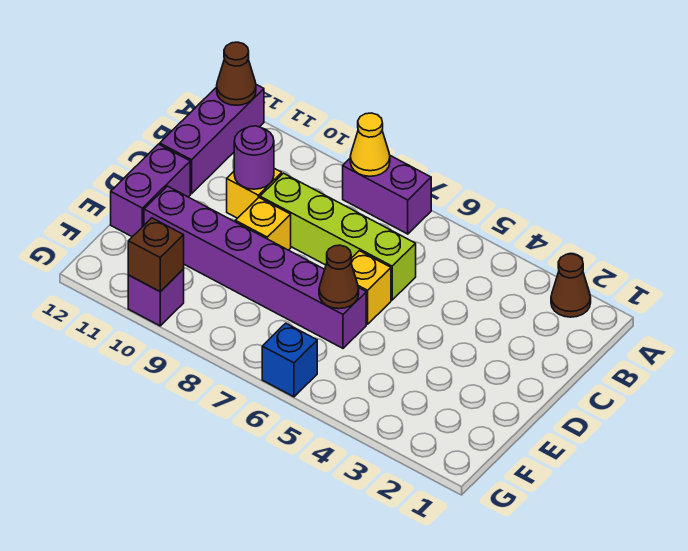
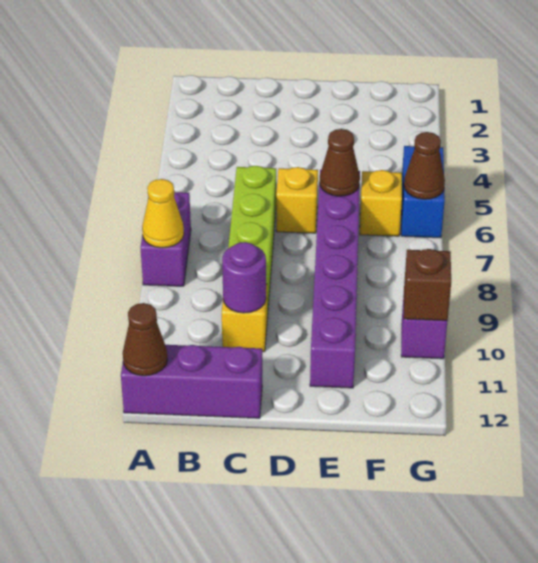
brown cone A2 level 1 -> brown cone G6 level 2
yellow brick D9 level 1 -> yellow brick F6 level 1
purple brick D12:E12 level 1 -> none
blue brick G6 level 1 -> blue brick G5:G6 level 1

